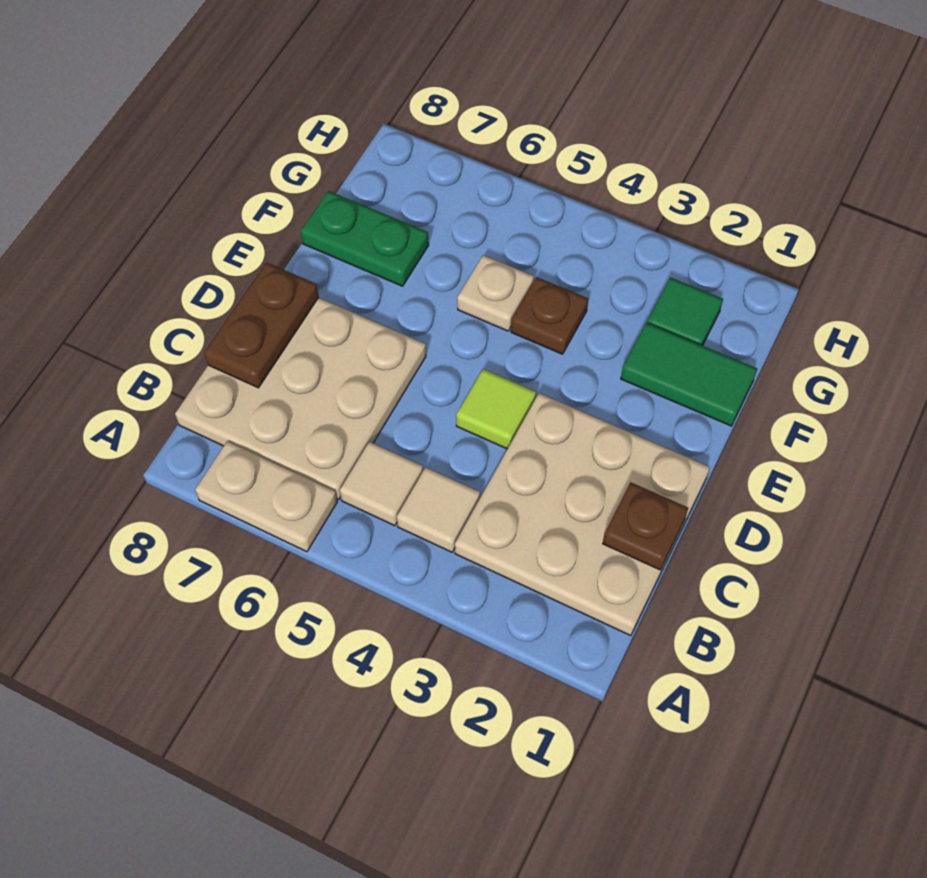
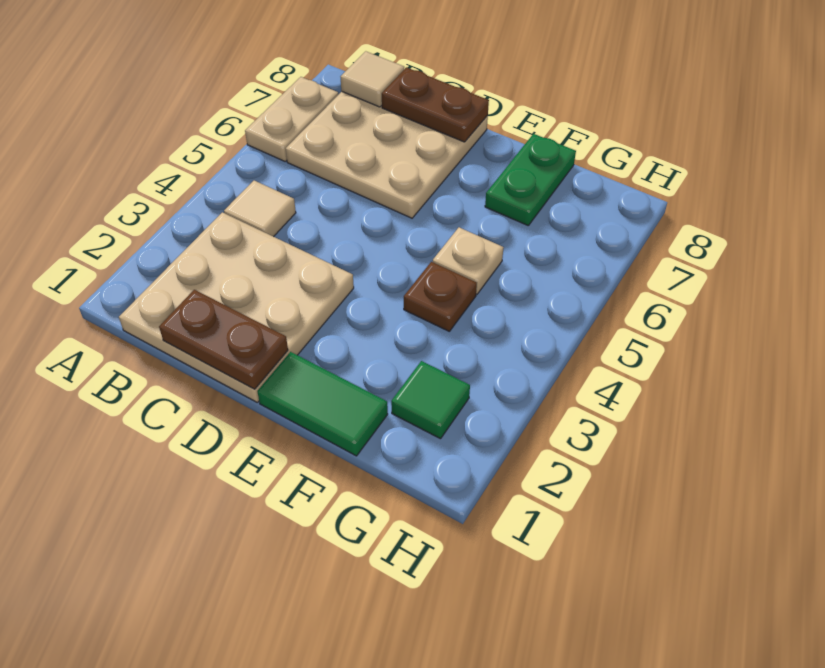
tan tile B5 level 1 -> tan tile B8 level 2
brown plate C1 level 2 -> brown plate C1:D1 level 2
lime tile D4 level 1 -> none
green tile F1:F2 level 1 -> green tile E1:F1 level 1

